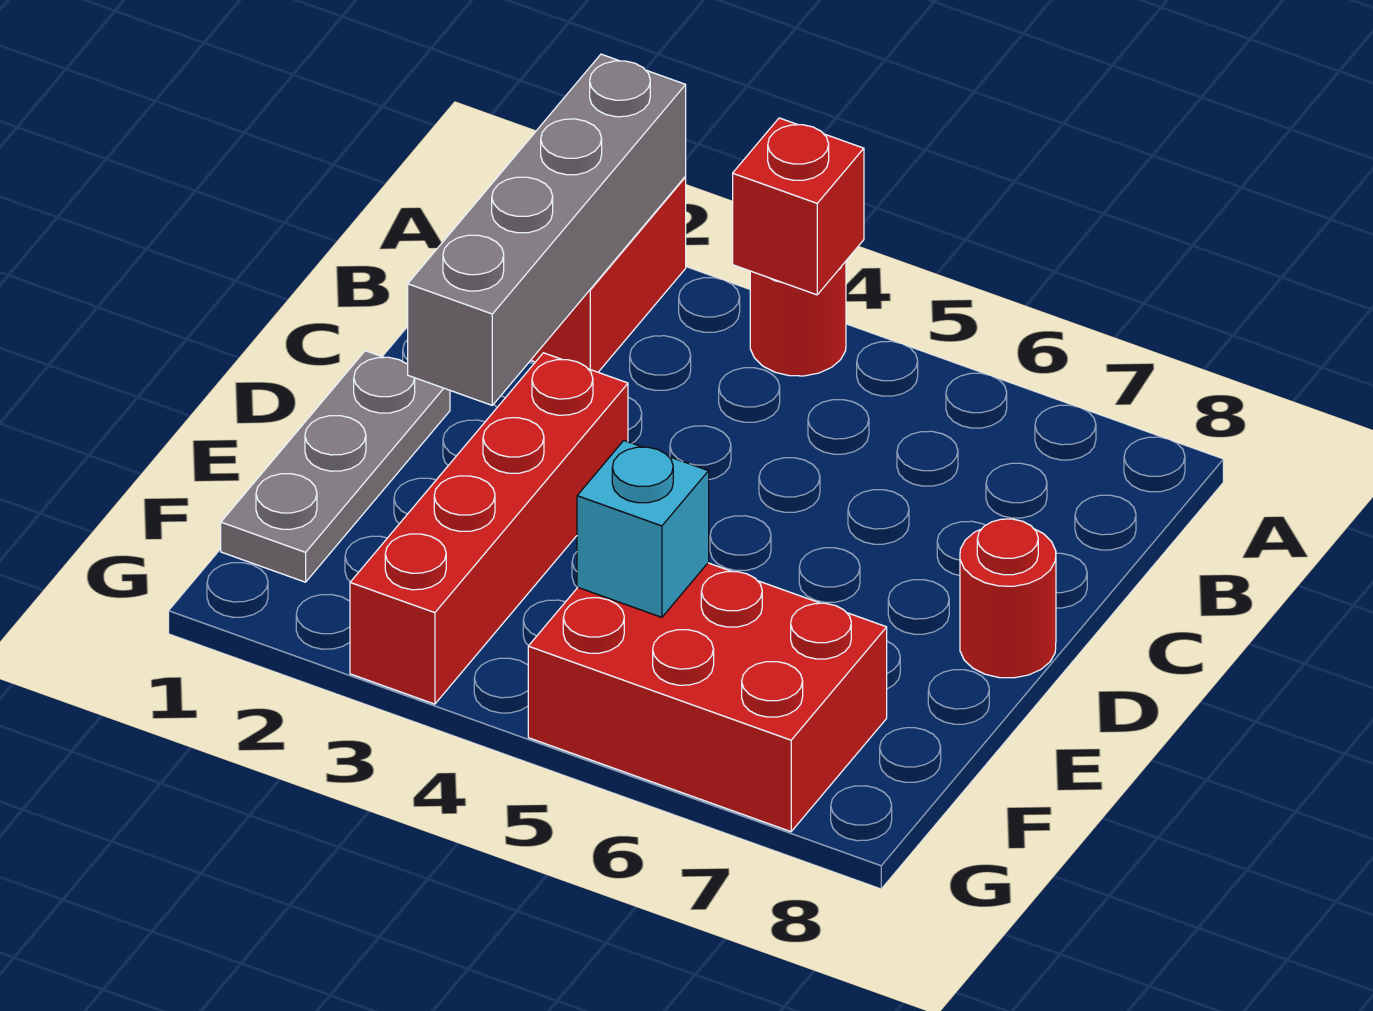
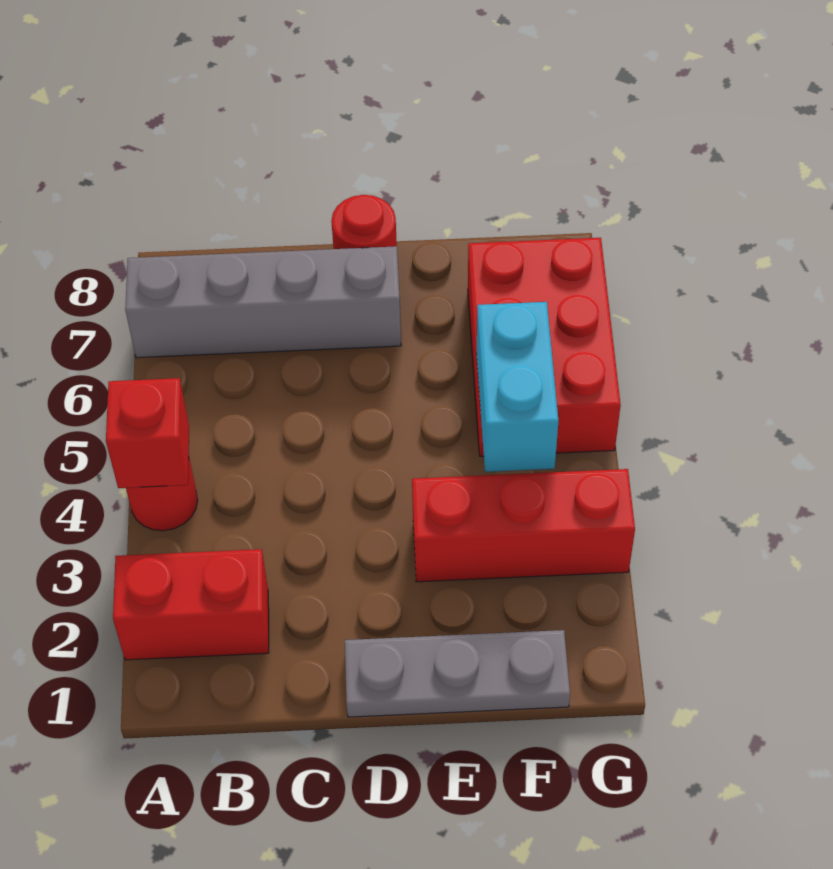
grey brick A2:D2 level 2 -> grey brick A7:D7 level 1
red brick D3:G3 level 1 -> red brick E3:G3 level 1
cyan brick F5 level 2 -> cyan brick F4:F5 level 2

